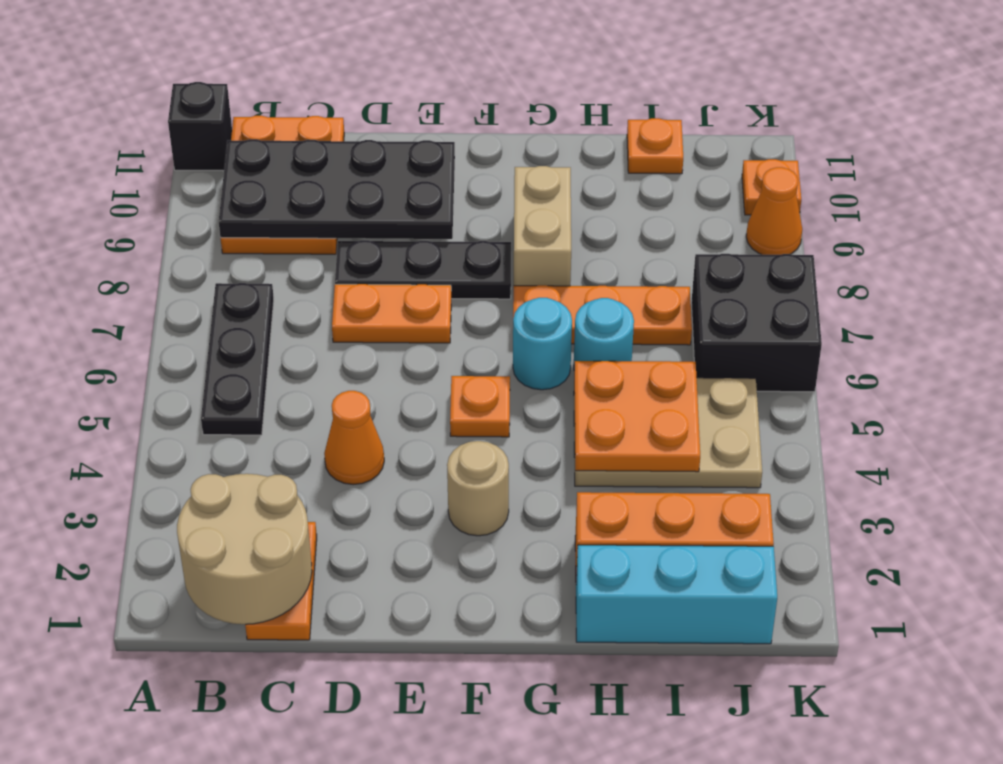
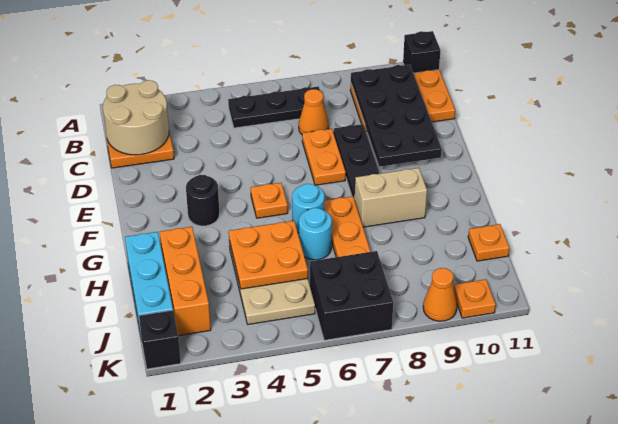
orange cone D4 level 1 -> orange cone C7 level 1
tan round brick F3 level 1 -> black round brick F3 level 1
none -> black brick K1 level 1

